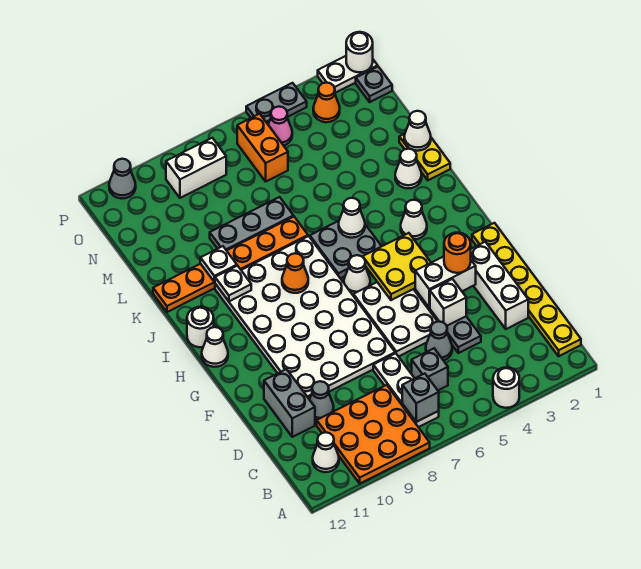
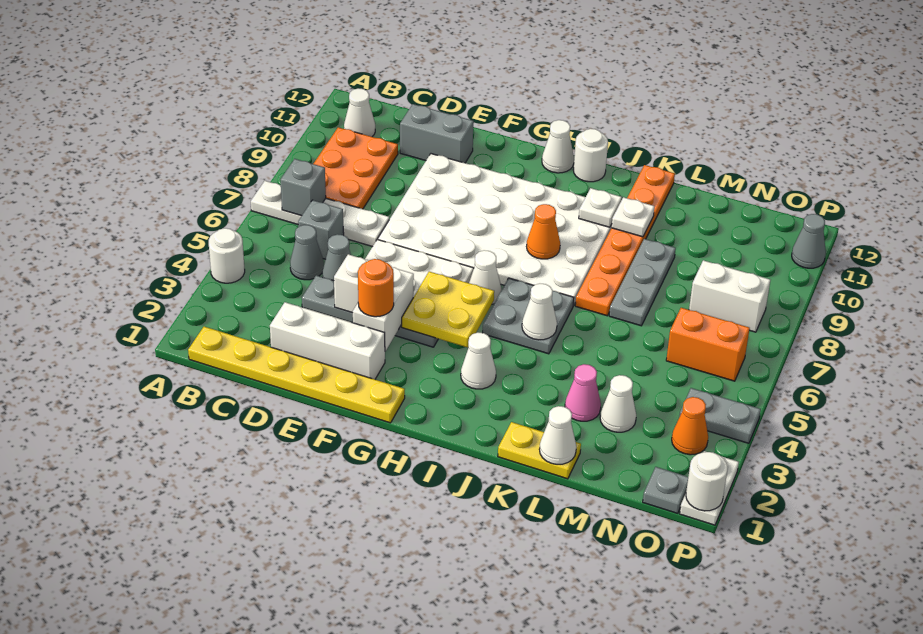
orange plate A8:C10 level 1 -> orange plate B8:C10 level 1
white plate B7:D7 level 1 -> white plate A7:D7 level 1
grey cone D10 level 1 -> grey cone C5 level 1
white cone K2 level 1 -> white cone M3 level 1
pink cone O5 level 1 -> pink cone L3 level 1
white brick O8:O9 level 1 -> white brick N8:O8 level 1
grey plate P4:P5 level 1 -> grey plate O4:P4 level 1

